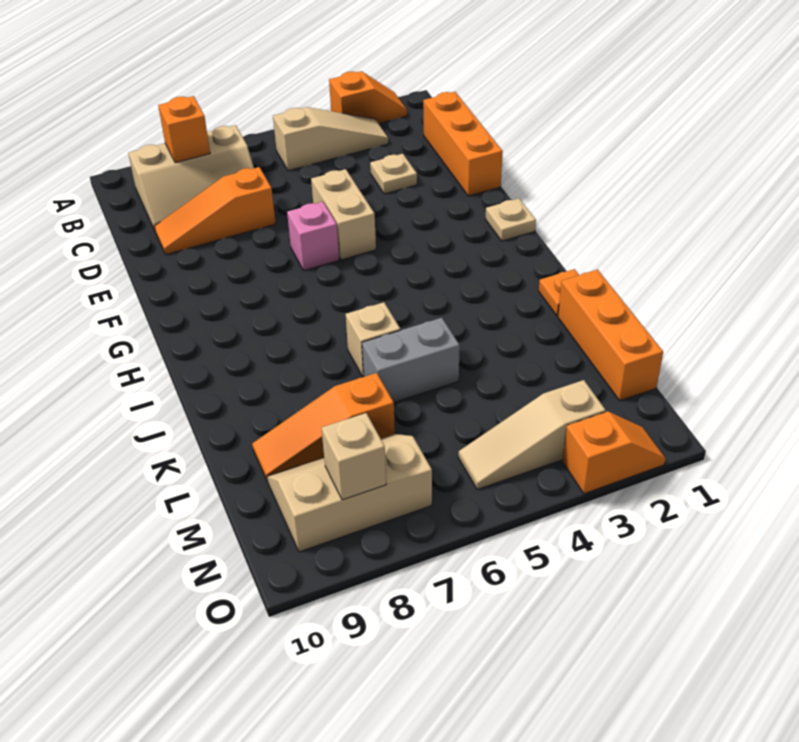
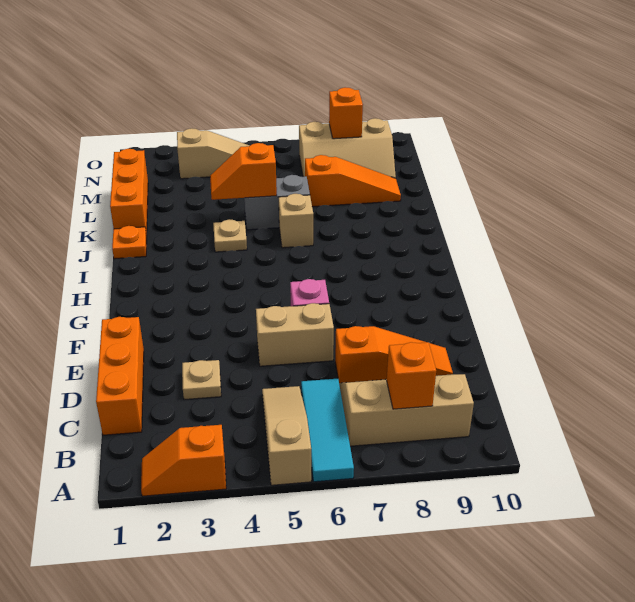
none -> cyan tile A6:C6 level 1
tan slope B3:B5 level 1 top 5 -> tan slope A5:C5 level 1 top A
tan brick E5:F5 level 1 -> tan brick E5:E6 level 1
tan plate G1 level 1 -> tan plate J4 level 1
tan brick N8 level 2 -> orange brick N8 level 2
orange slope O2:O3 level 1 top 3 -> orange slope K4:K5 level 2 top 5

